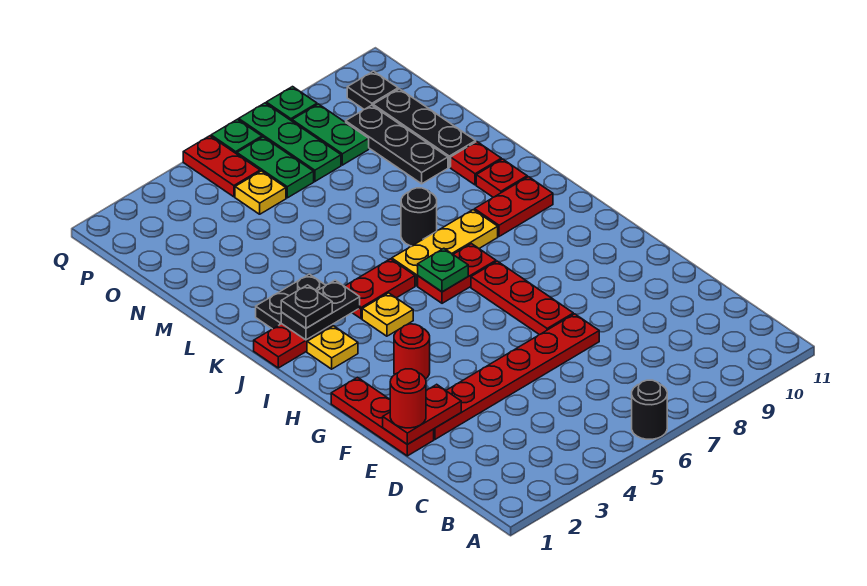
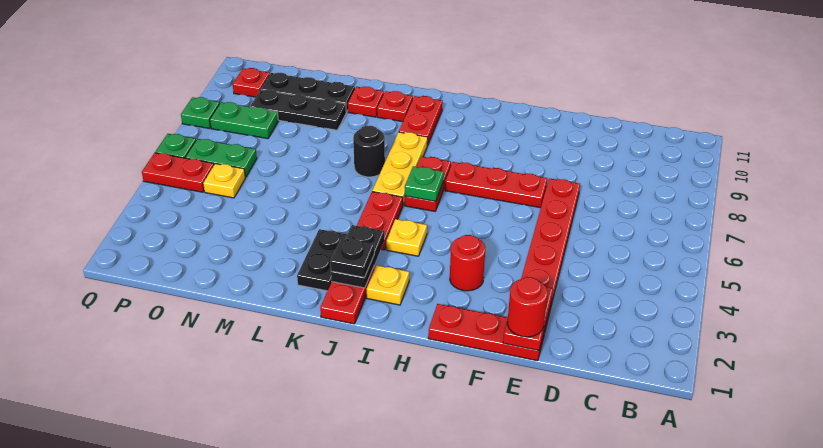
black round brick A6 level 1 -> none
green plate O7:Q7 level 1 -> none
black plate P10 level 1 -> red plate P10 level 1

